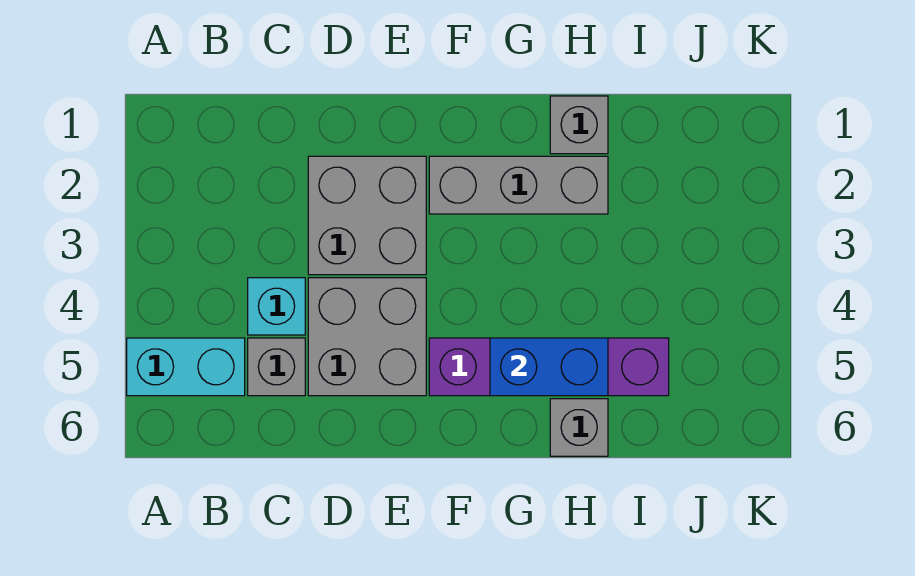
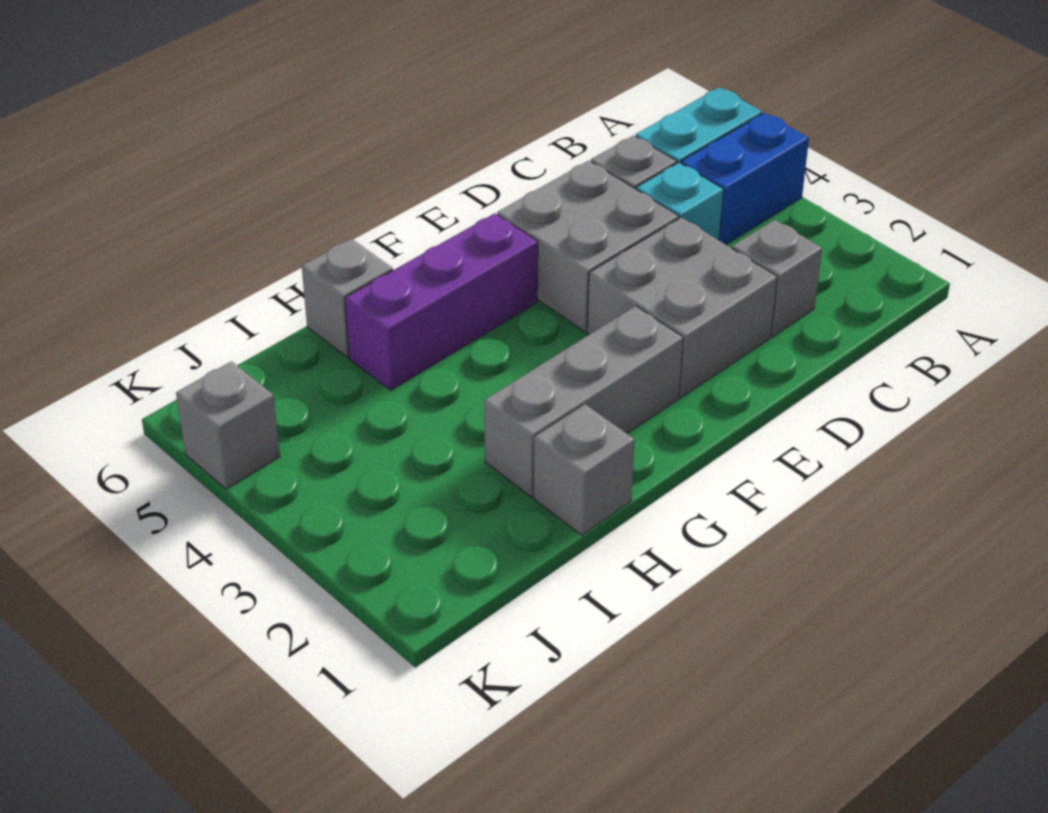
none -> grey brick C2 level 1
purple brick F5:I5 level 1 -> purple brick F5:H5 level 1
blue brick G5:H5 level 2 -> blue brick A4:B4 level 1
none -> grey brick K5 level 1

